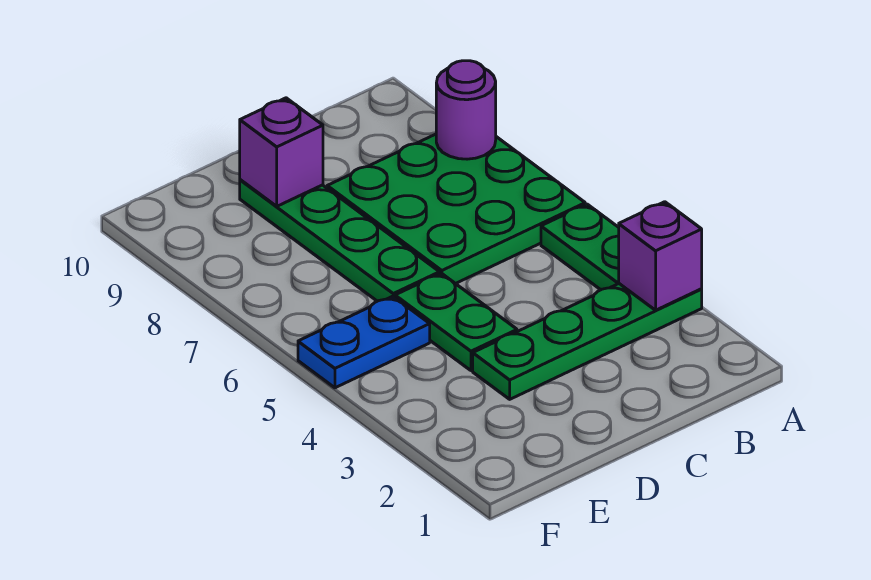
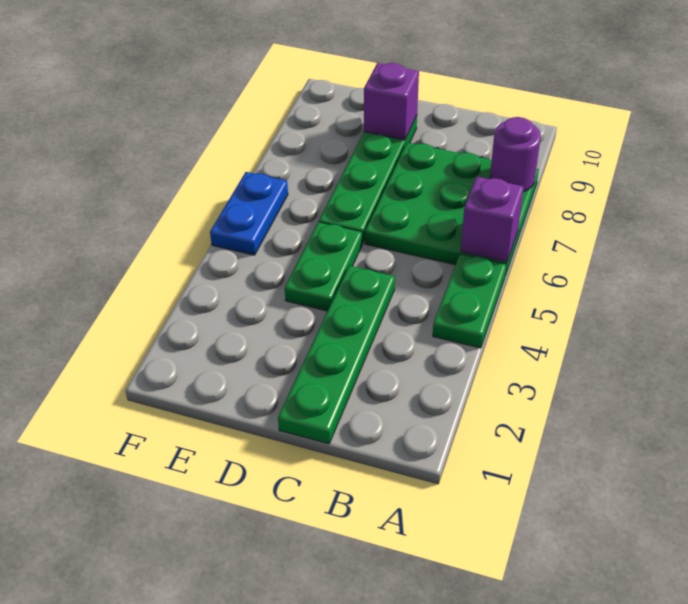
green plate A3:D3 level 1 -> green plate C1:C4 level 1
purple brick A3 level 2 -> purple brick A6 level 2
blue plate E5:F5 level 1 -> blue plate F5:F6 level 1

